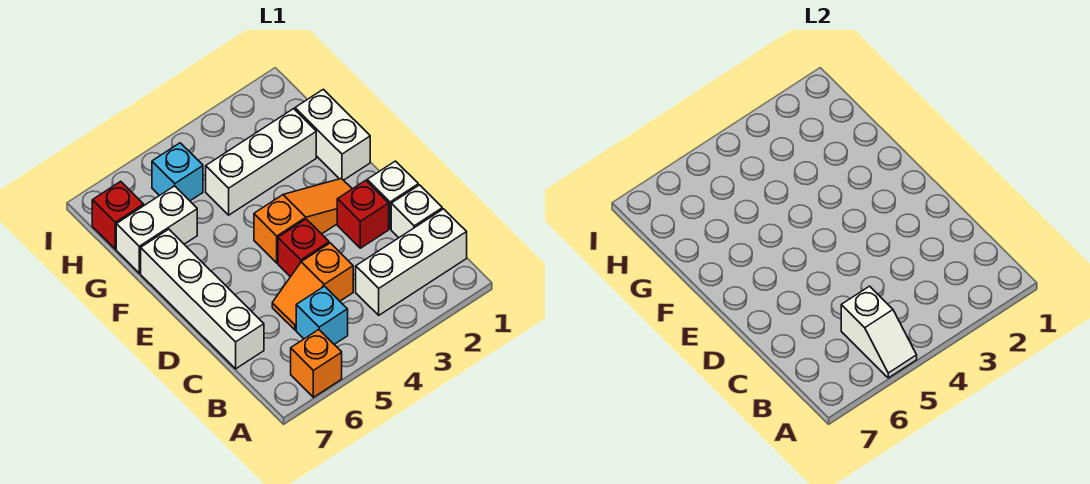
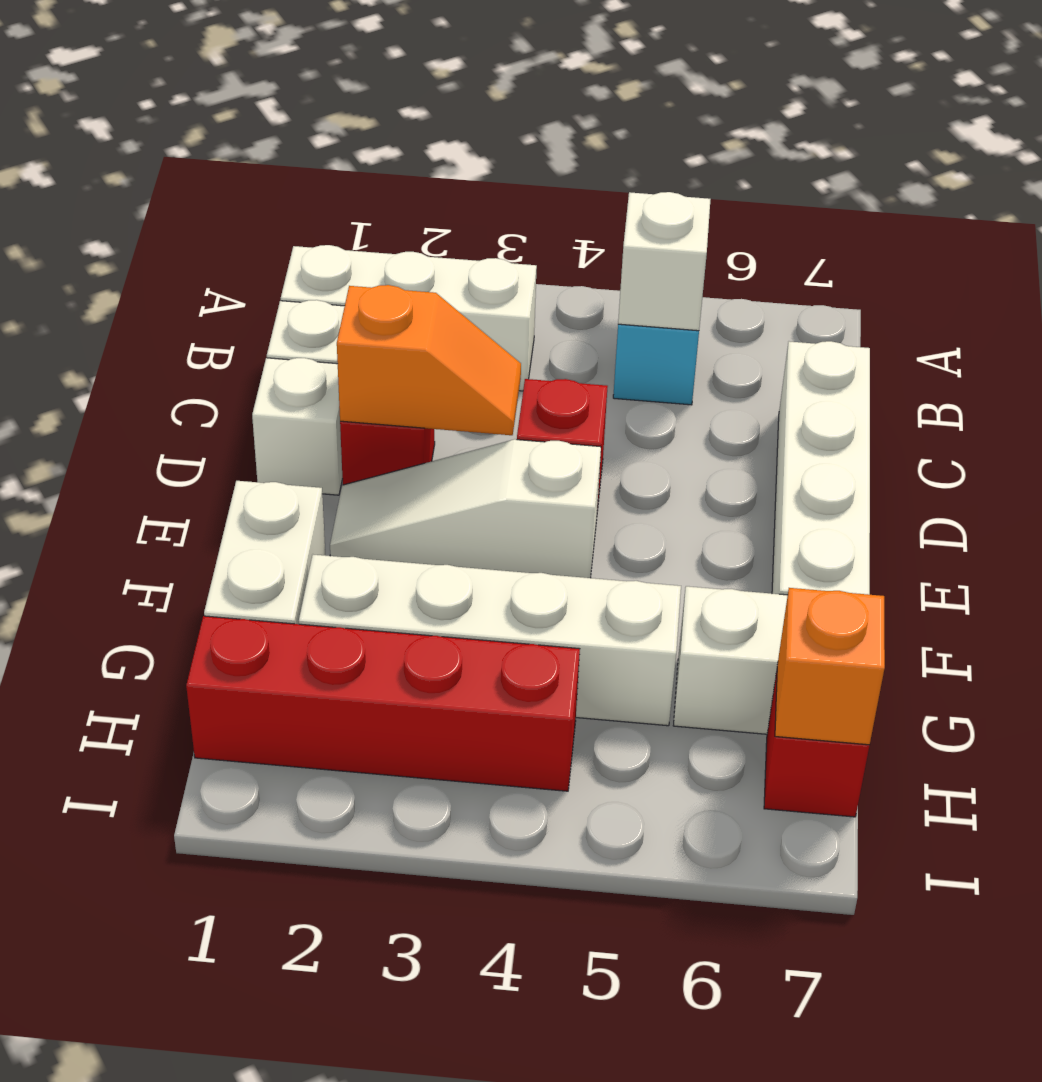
orange brick A6 level 1 -> orange brick H7 level 2
orange slope C4:C5 level 1 top 4 -> orange slope D2:D3 level 2 top 2
orange slope E2:E4 level 1 top 4 -> white slope E2:E4 level 1 top 4
white brick G2:G4 level 1 -> white brick G2:G5 level 1
none -> red brick H1:H4 level 1
cyan brick H5 level 1 -> none

